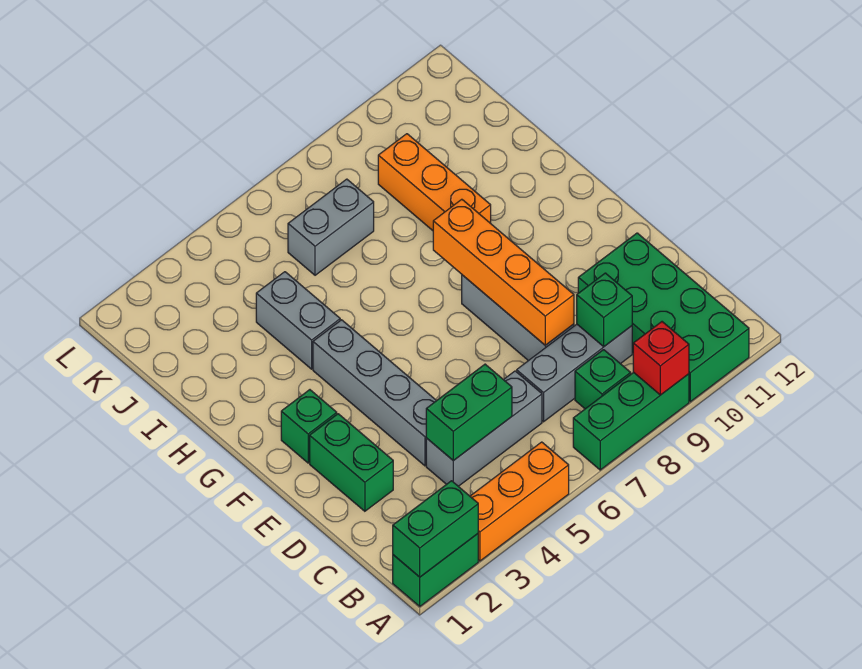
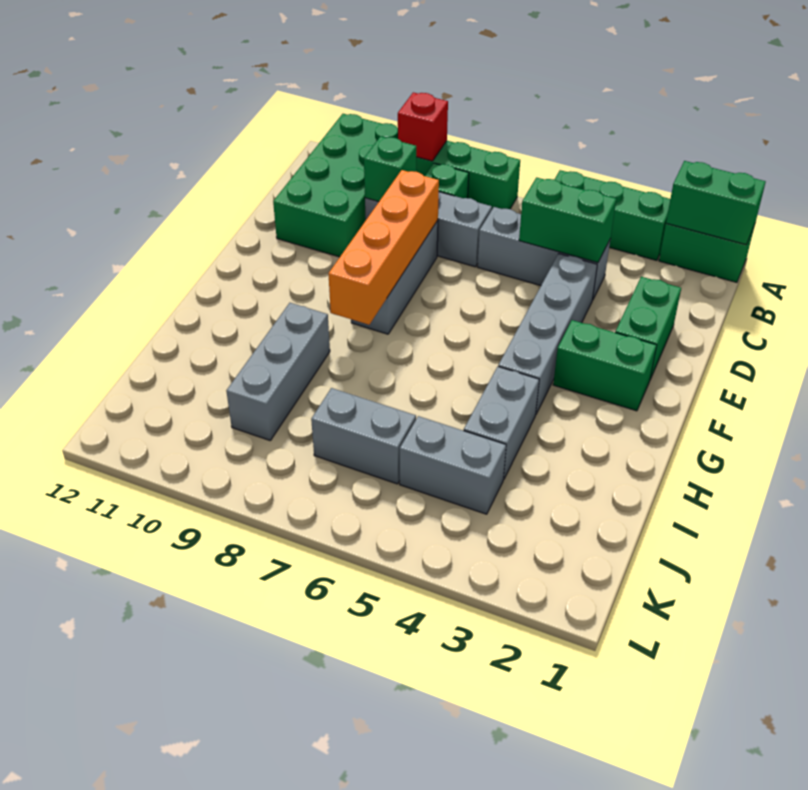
orange brick A3:A5 level 1 -> green brick A3:A5 level 1
green brick F2 level 1 -> green brick F2:F3 level 1
orange brick H9:J9 level 1 -> grey brick H9:J9 level 1
none -> grey brick J4:J5 level 1

